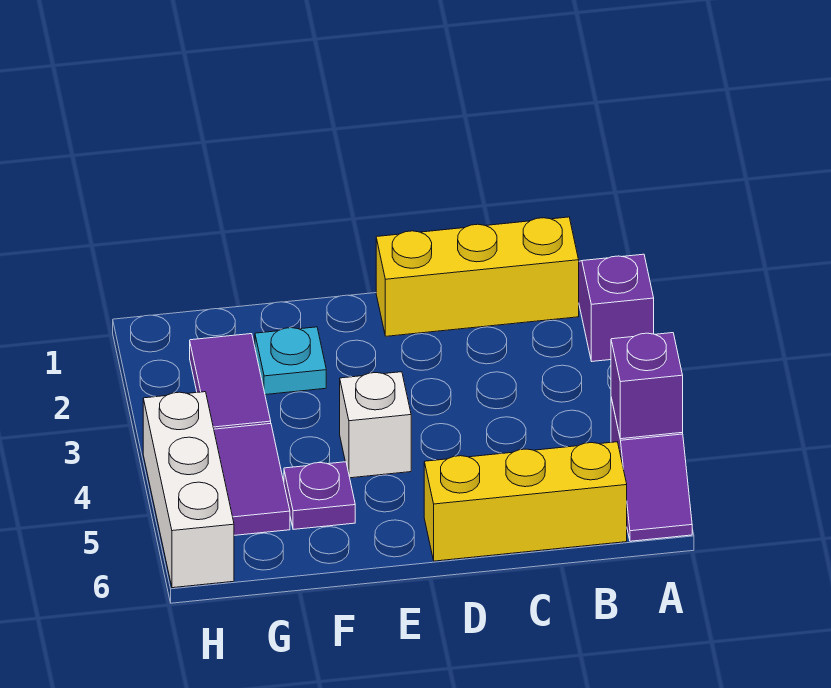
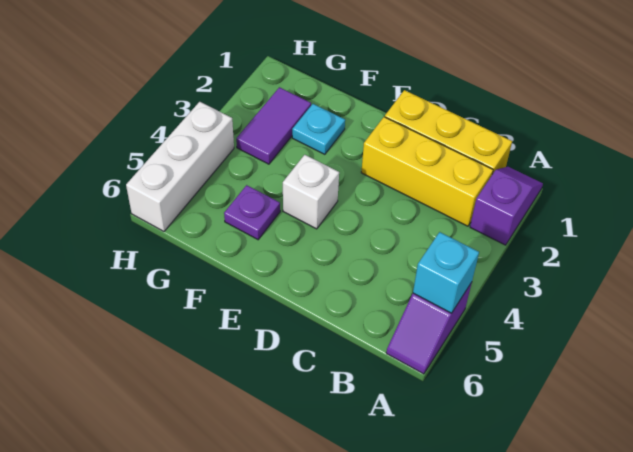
purple brick A5 level 2 -> cyan brick A5 level 2
yellow brick B6:D6 level 1 -> yellow brick B2:D2 level 1
purple tile G4:G5 level 1 -> none

